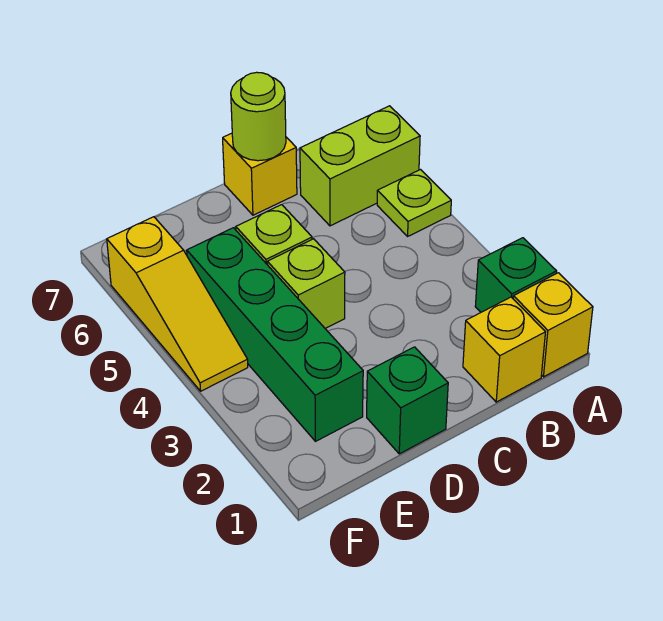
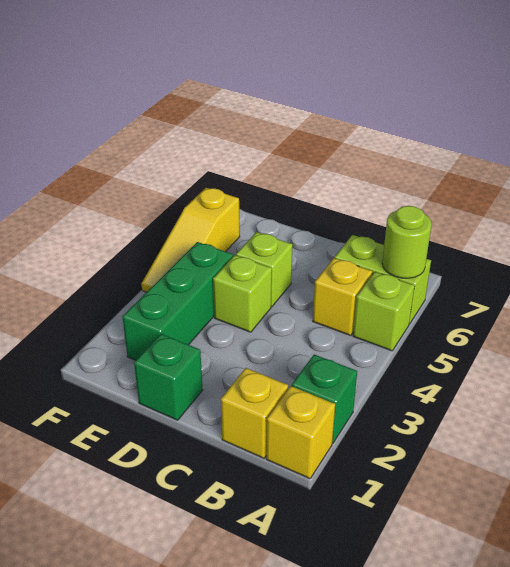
lime plate A5 level 1 -> lime brick A5 level 1
yellow brick C7 level 1 -> yellow brick B5 level 1
lime round brick C7 level 2 -> lime round brick A6 level 2
green brick E2:E5 level 1 -> green brick E2:E4 level 1

